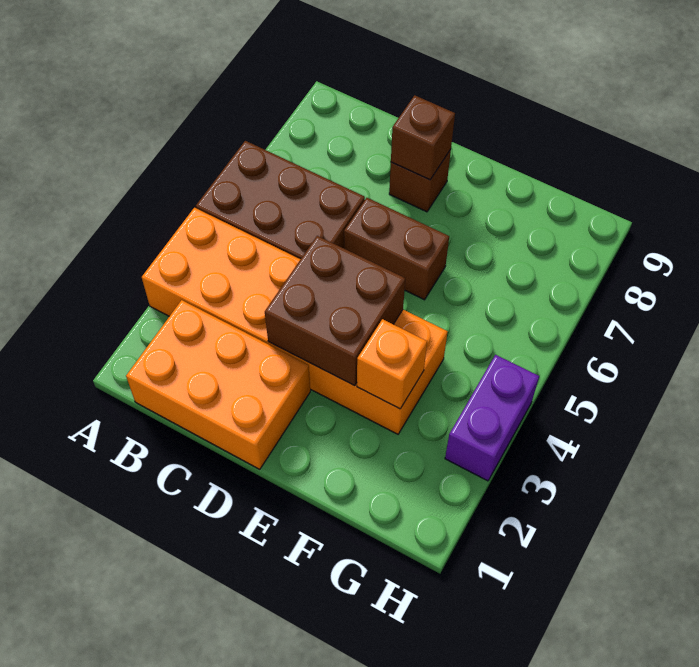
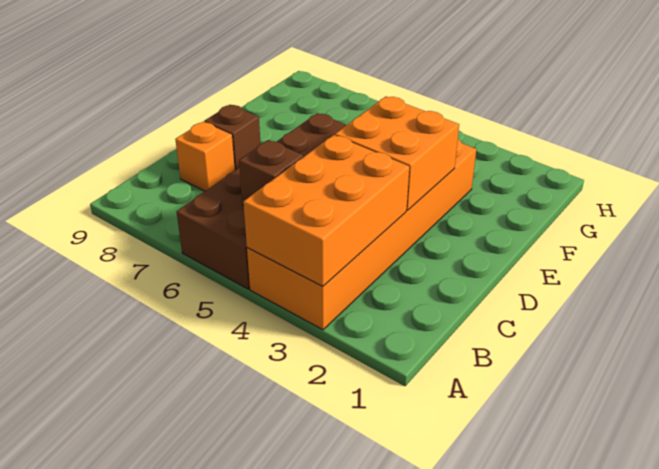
orange brick B1:D2 level 1 -> orange brick A3:C4 level 2
brown brick D3:E4 level 2 -> orange brick D3:E4 level 2
brown brick D8 level 2 -> brown brick B5 level 2
orange brick F3 level 2 -> orange brick C8 level 1
purple brick H3:H4 level 1 -> none

